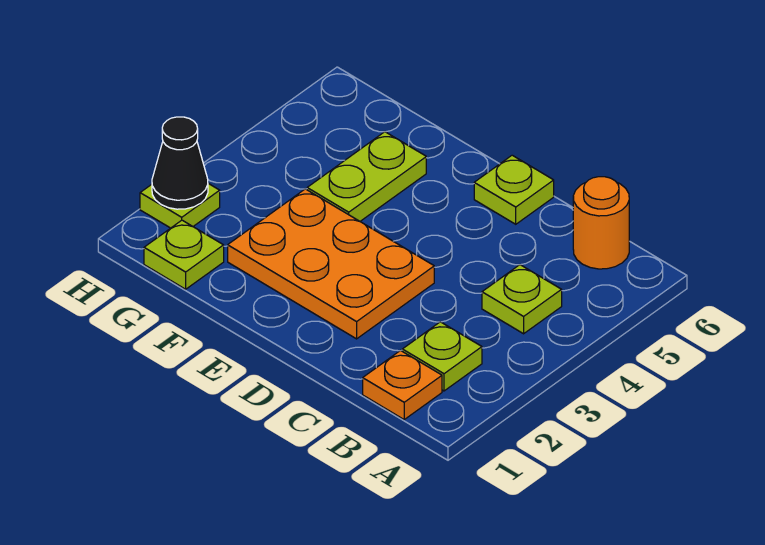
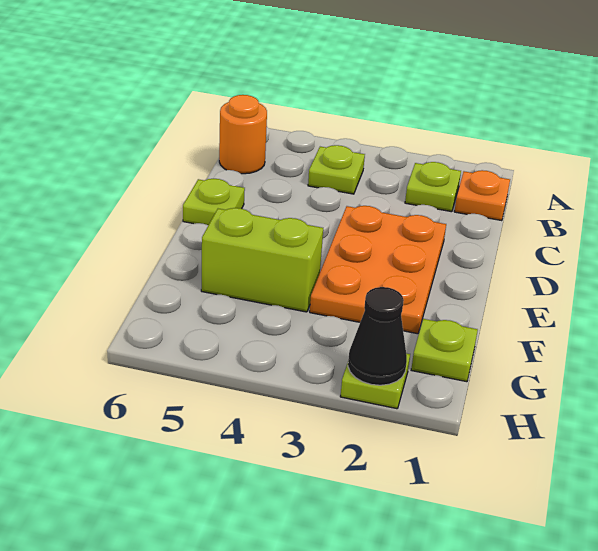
lime plate F4:F5 level 1 -> lime brick F4:F5 level 1

